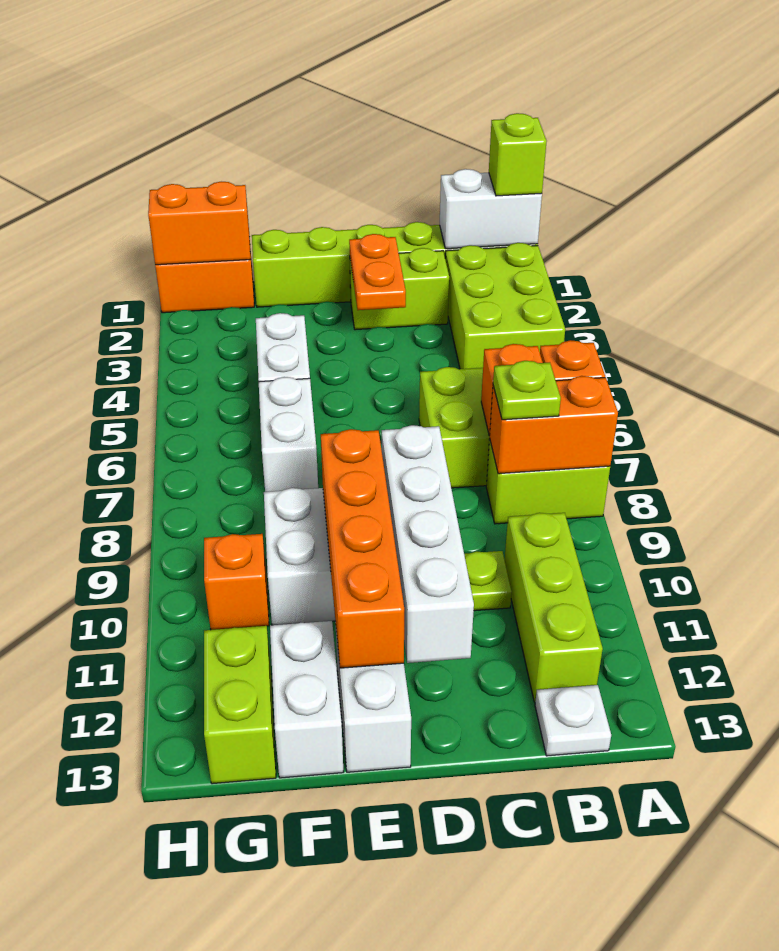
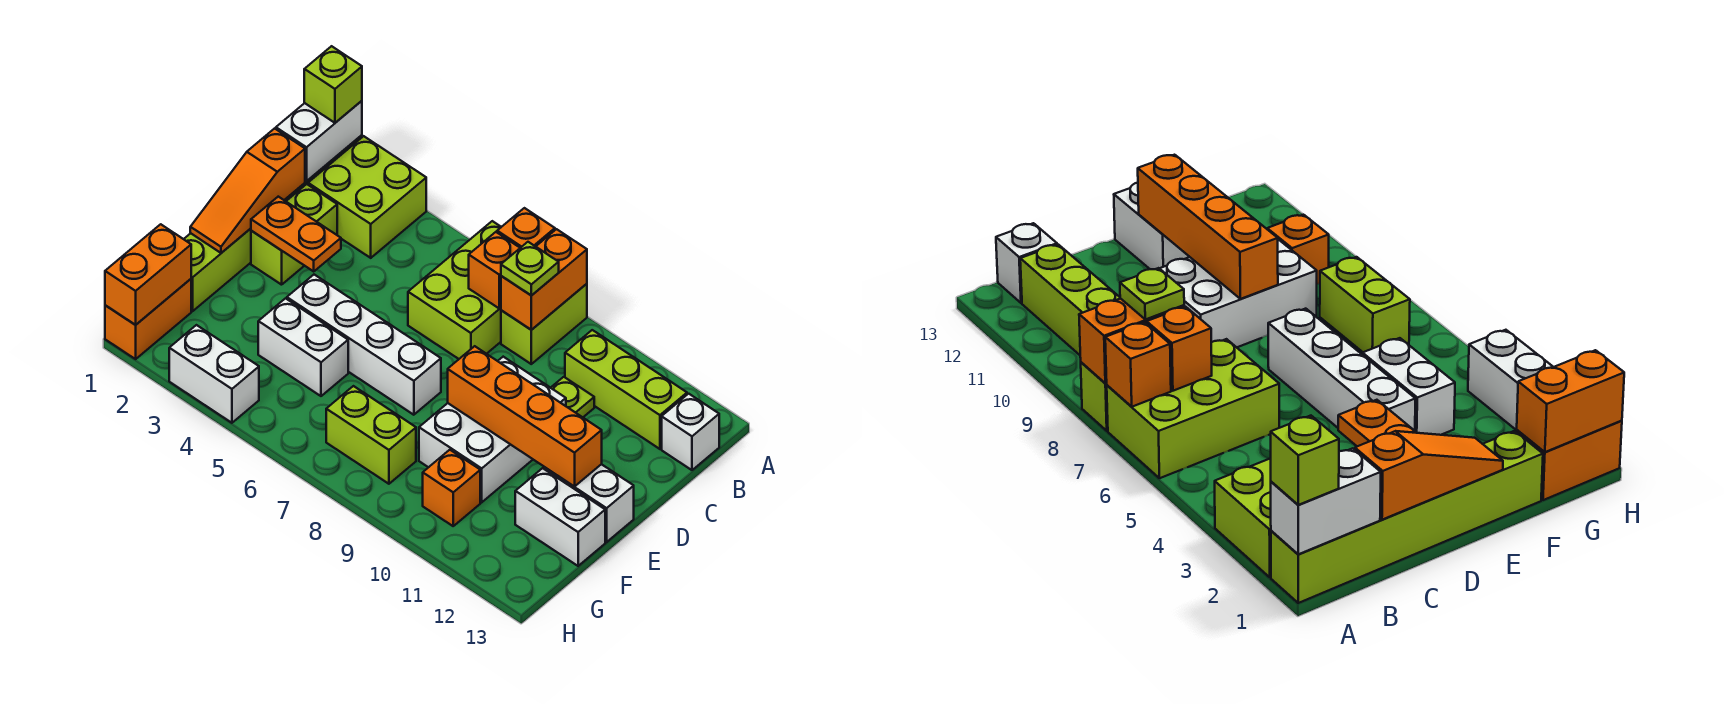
lime brick A2:B4 level 1 -> lime brick A2:B3 level 1
white plate B13 level 1 -> white brick B13 level 1
none -> orange slope C1:E1 level 2 top C
white brick D9:D12 level 2 -> white brick E4:E7 level 1
white brick F6:F7 level 1 -> white brick H3:H4 level 1
lime brick G12:G13 level 1 -> lime brick G7:G8 level 1

